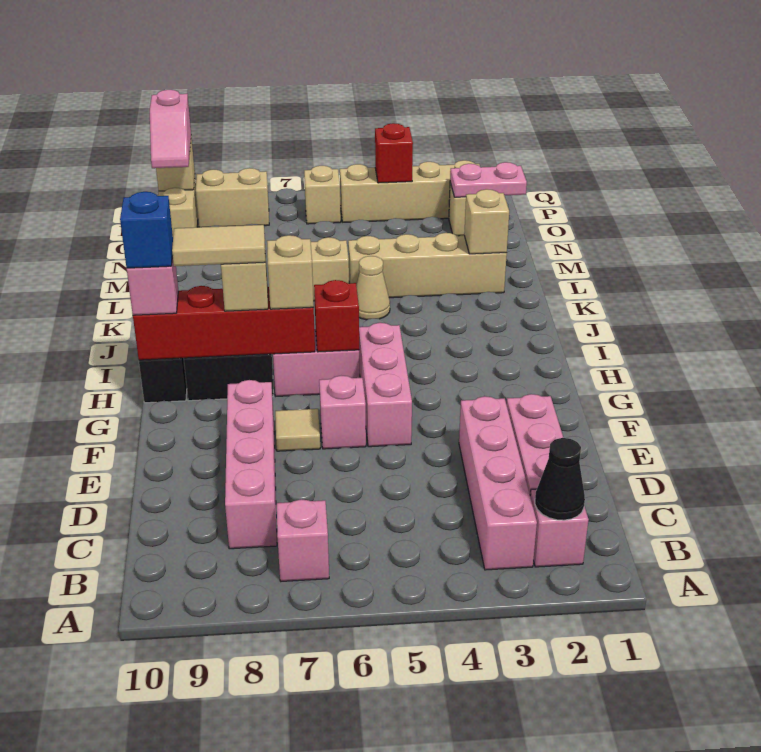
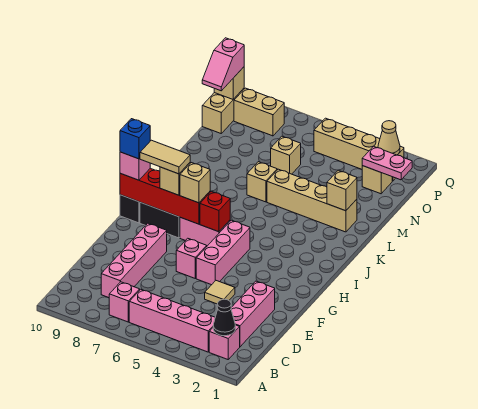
pink brick B3:E3 level 1 -> pink brick B3:B6 level 1
tan tile F7 level 1 -> tan tile E4 level 1
tan cone K5 level 1 -> tan cone P2 level 2
red brick P4 level 2 -> none
tan brick P6 level 1 -> tan brick N6 level 1

